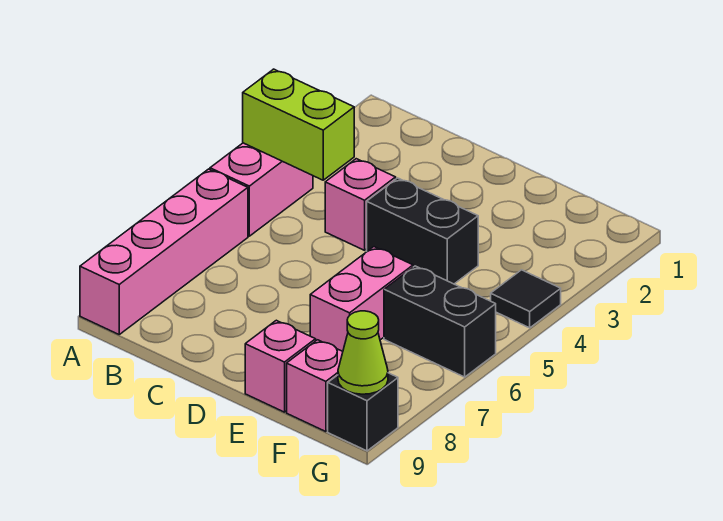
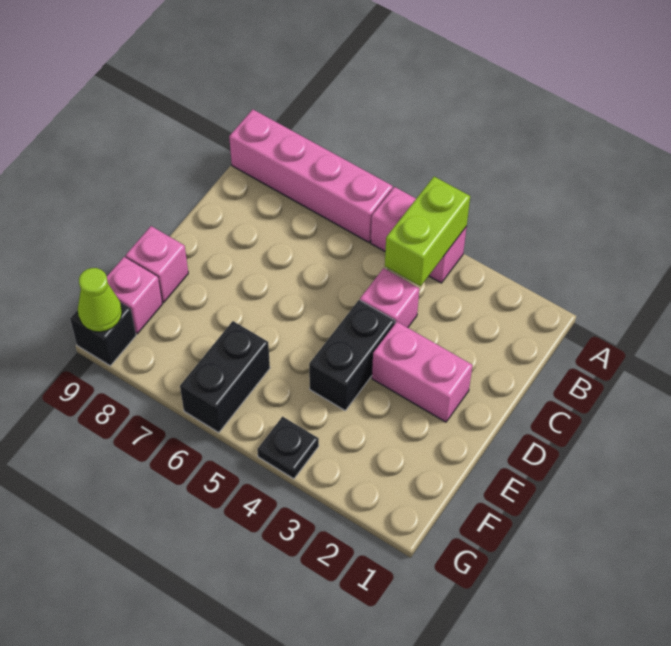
pink brick E6:E7 level 1 -> pink brick D2:D3 level 1
black tile G4 level 1 -> black plate G4 level 1

